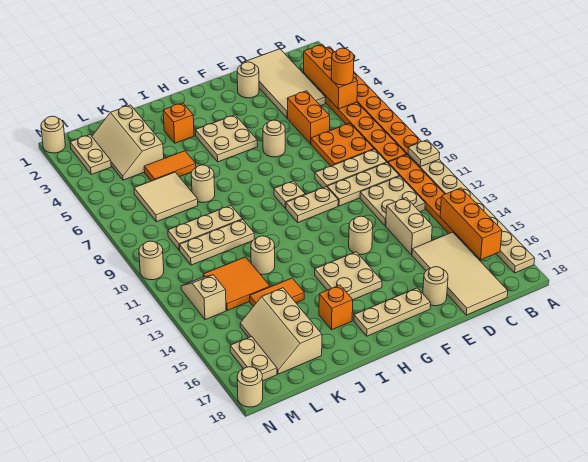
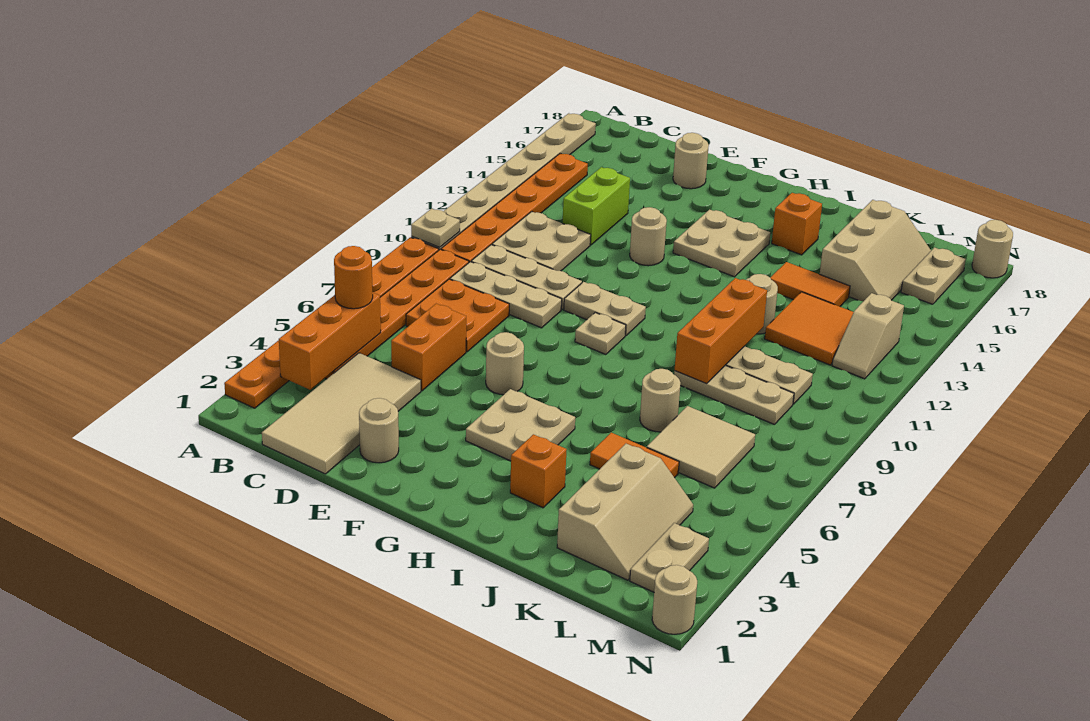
orange brick B14:B16 level 2 -> orange brick J9:J11 level 2
tan tile C15:D18 level 1 -> none
tan brick D13:D14 level 1 -> lime brick D13:D14 level 1
tan plate F17:H17 level 1 -> none
tan round brick N10 level 1 -> none

